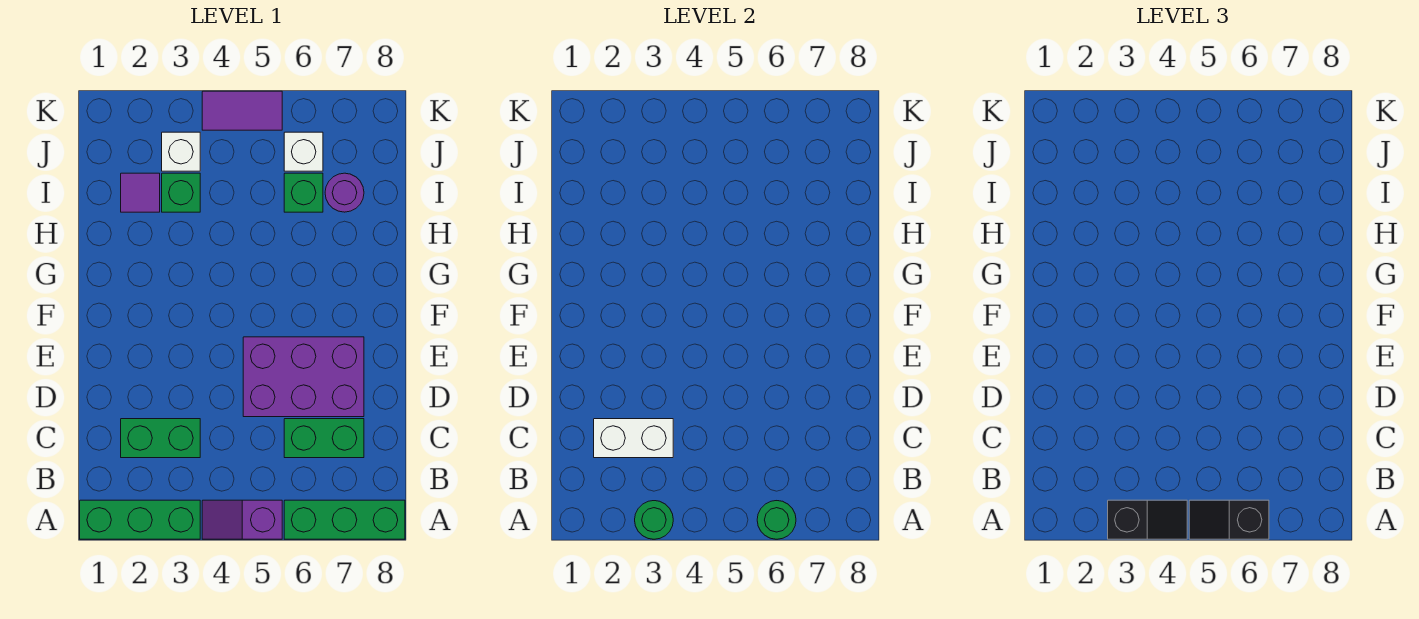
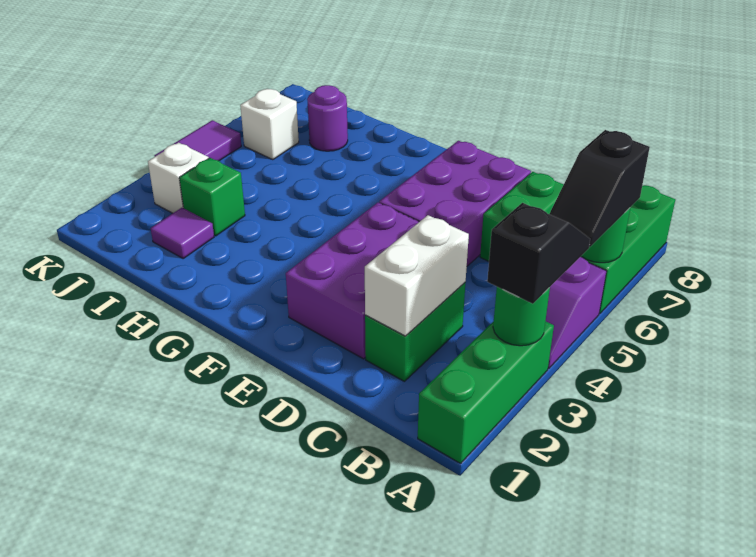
none -> purple brick D2:E4 level 1
green brick I6 level 1 -> none

